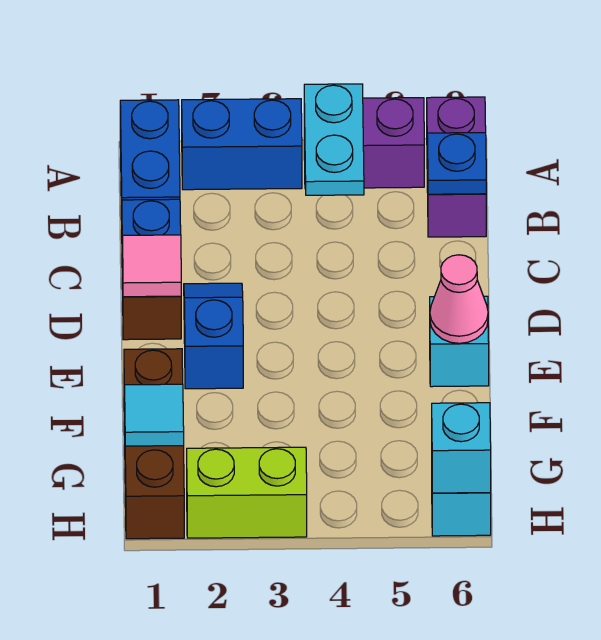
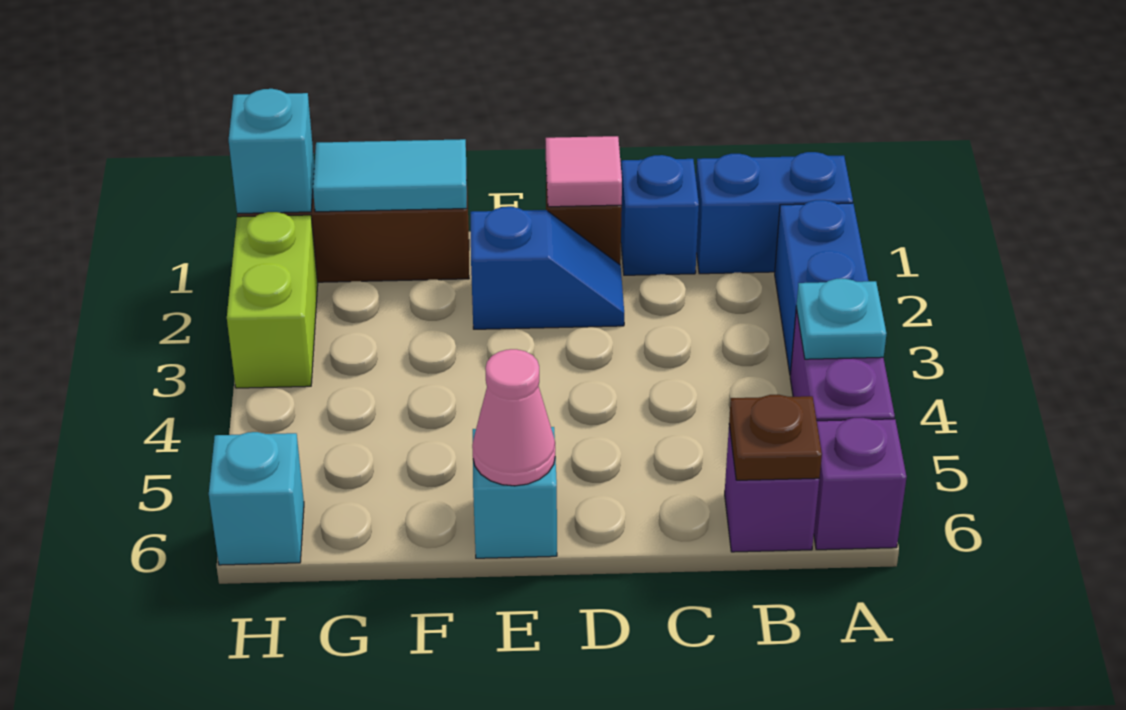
cyan plate A4:B4 level 2 -> cyan plate A4 level 2
blue plate B6 level 2 -> brown plate B6 level 2
cyan tile G1 level 2 -> cyan tile F1:G1 level 2
cyan brick H6 level 2 -> cyan brick H1 level 2

